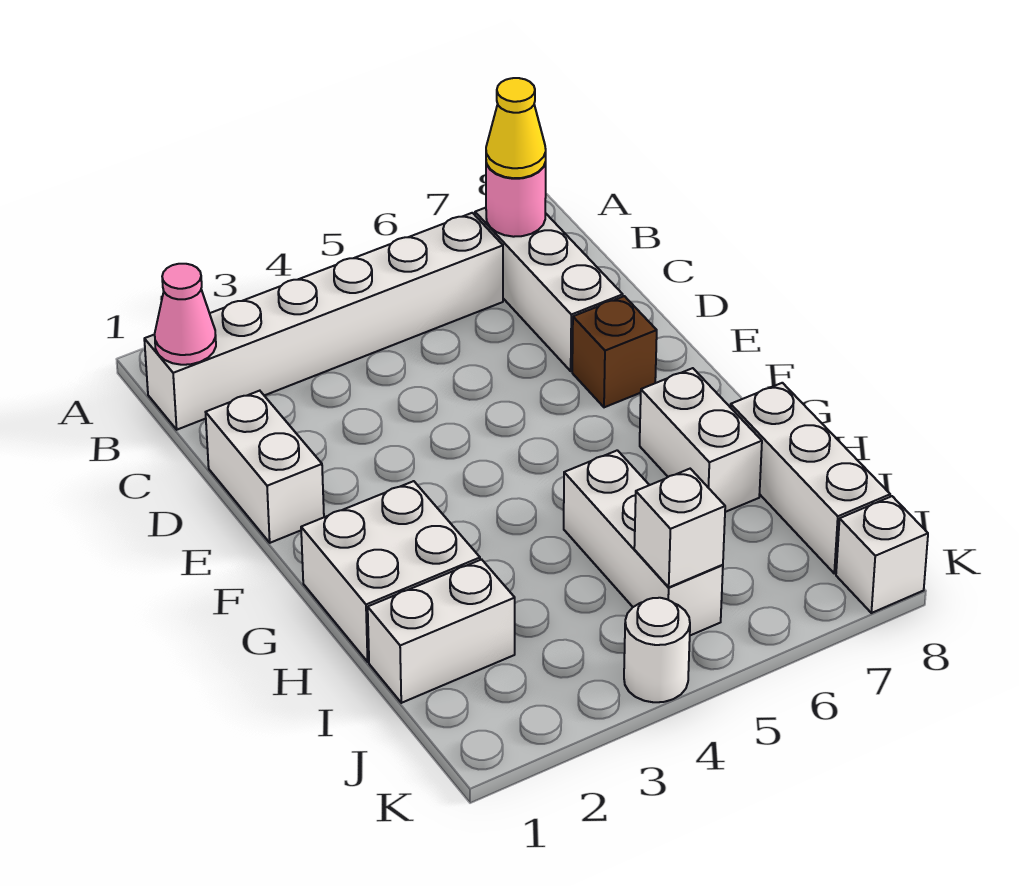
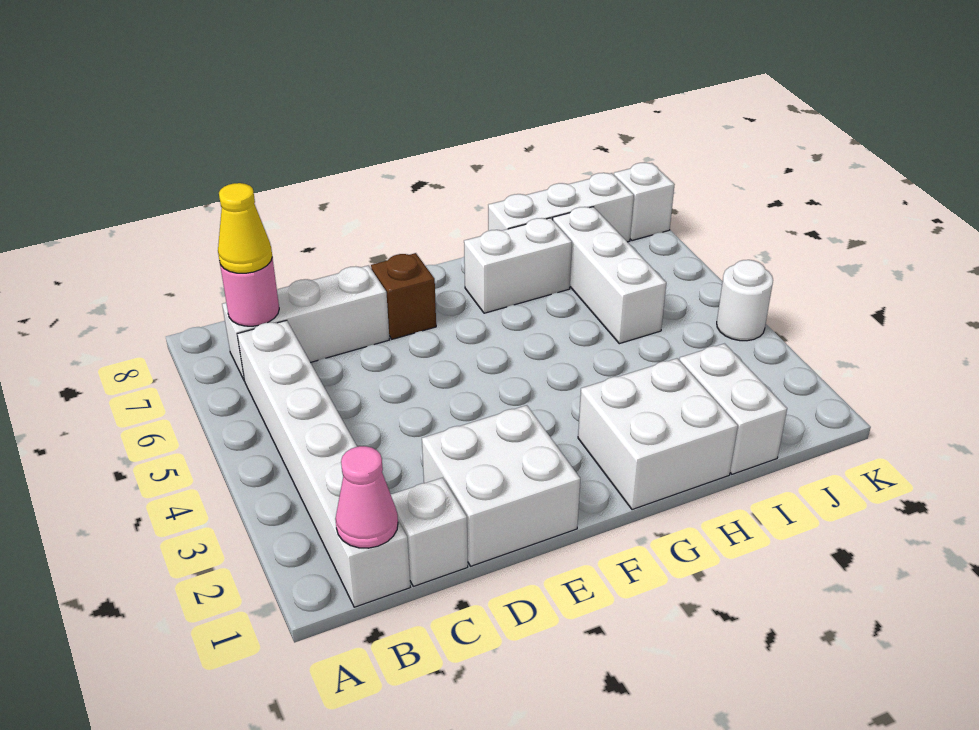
white brick D1:E1 level 1 -> white brick D1:E2 level 1
white brick H5:J5 level 1 -> white brick I5:I7 level 1
white brick J5 level 2 -> white brick C1 level 1

